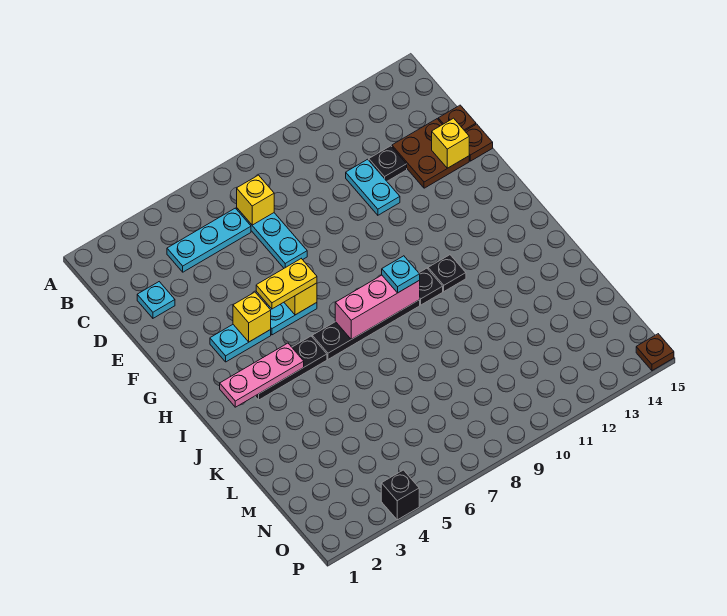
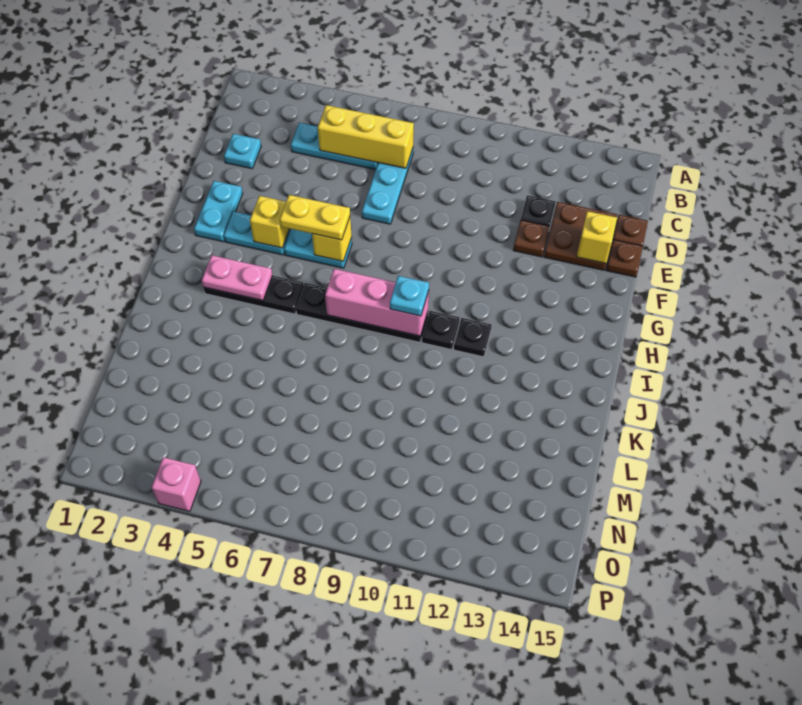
yellow brick C7 level 2 -> yellow brick C5:C7 level 2
cyan plate D11:E11 level 1 -> cyan plate F2:G2 level 1
pink plate I2:I4 level 2 -> pink plate I3:I4 level 2
black brick P4 level 1 -> pink brick P4 level 1
brown plate P15 level 1 -> brown plate E12 level 1

